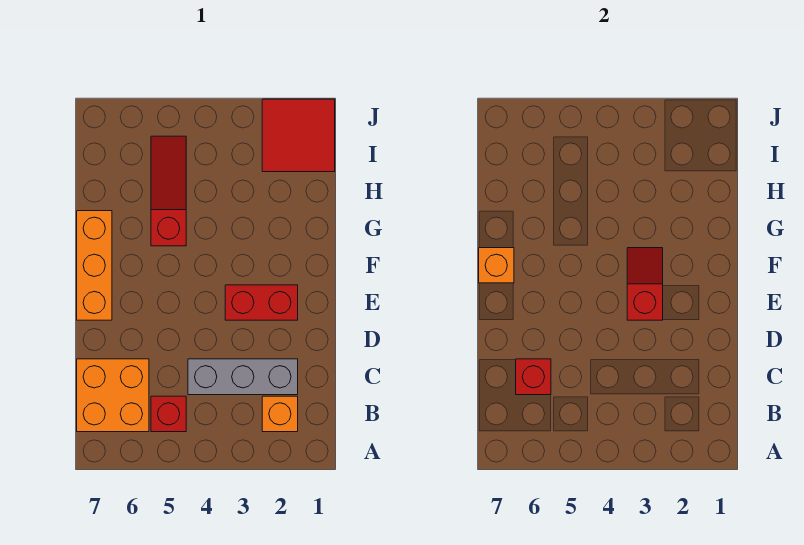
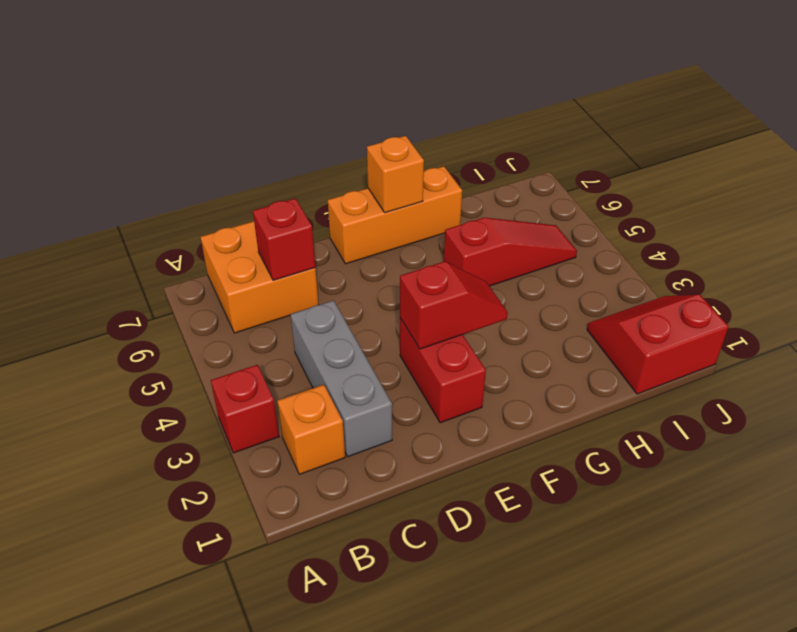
red brick B5 level 1 -> red brick A3 level 1
red tile I1:J2 level 1 -> red slope I1:J2 level 1 top 1

